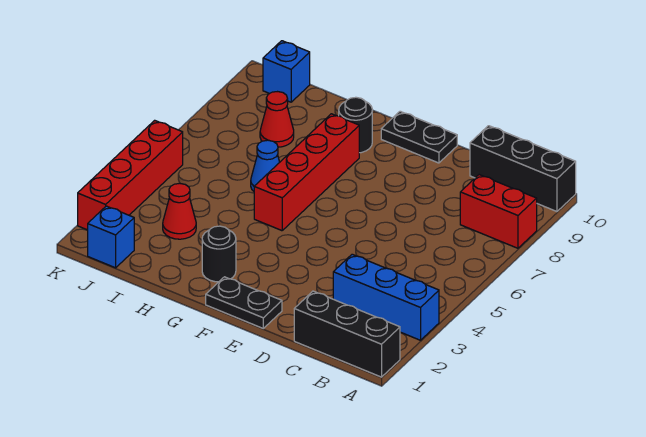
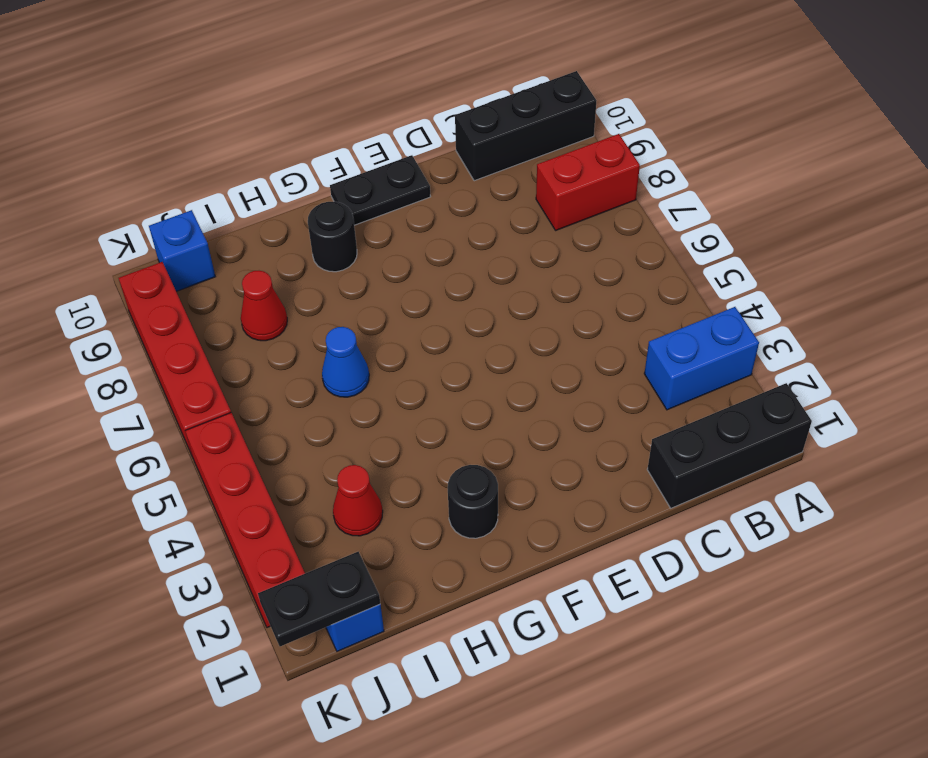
blue brick A3:C3 level 1 -> blue brick A3:B3 level 1
black plate E1:F1 level 1 -> black plate J1:K1 level 2
red brick G5:G8 level 1 -> red brick K6:K9 level 1

